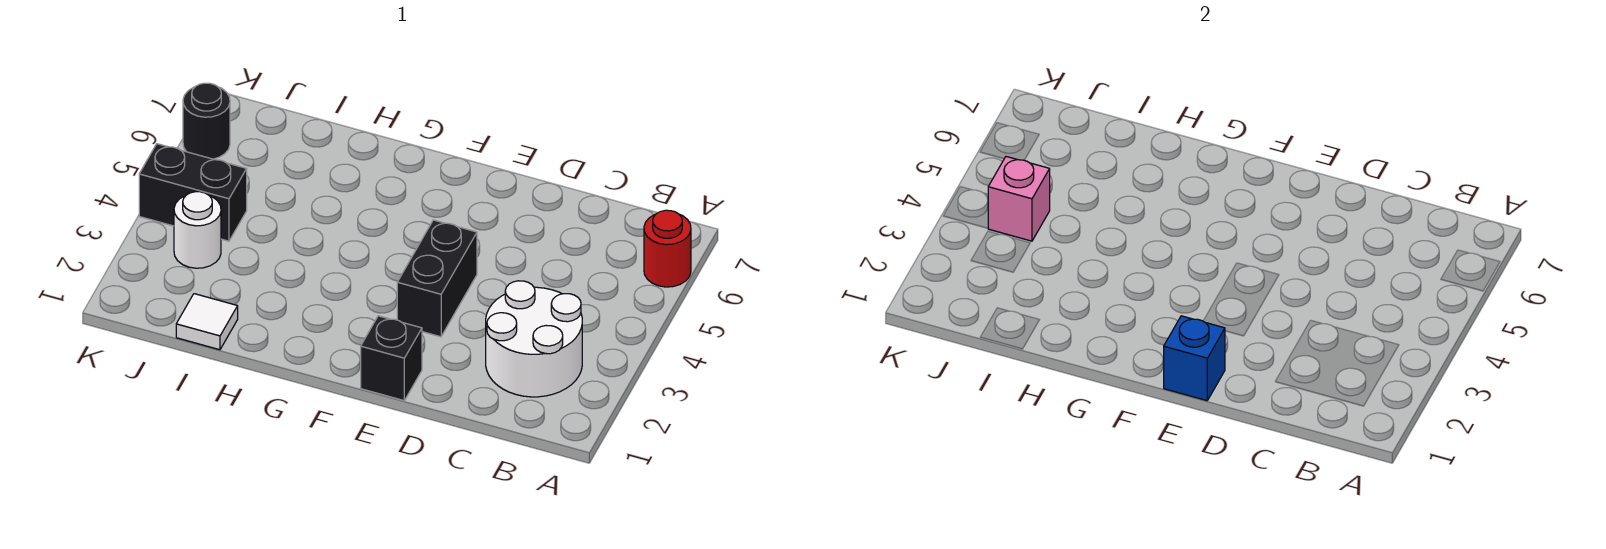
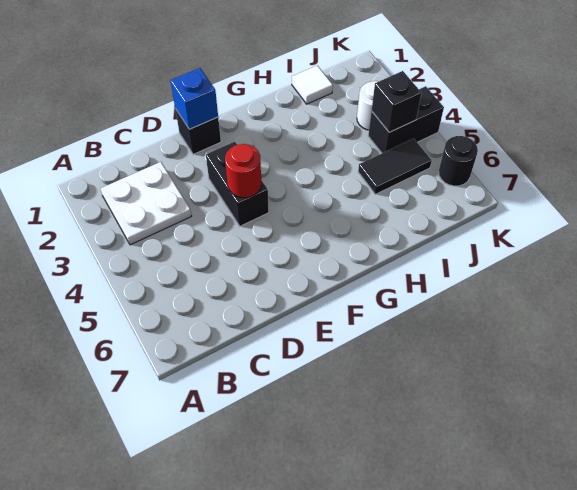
red round brick A6 level 1 -> red round brick E4 level 2
white round brick B2:C3 level 1 -> white plate B2:C3 level 1
none -> black tile I5:J5 level 1
pink brick J4 level 2 -> black brick J4 level 2

